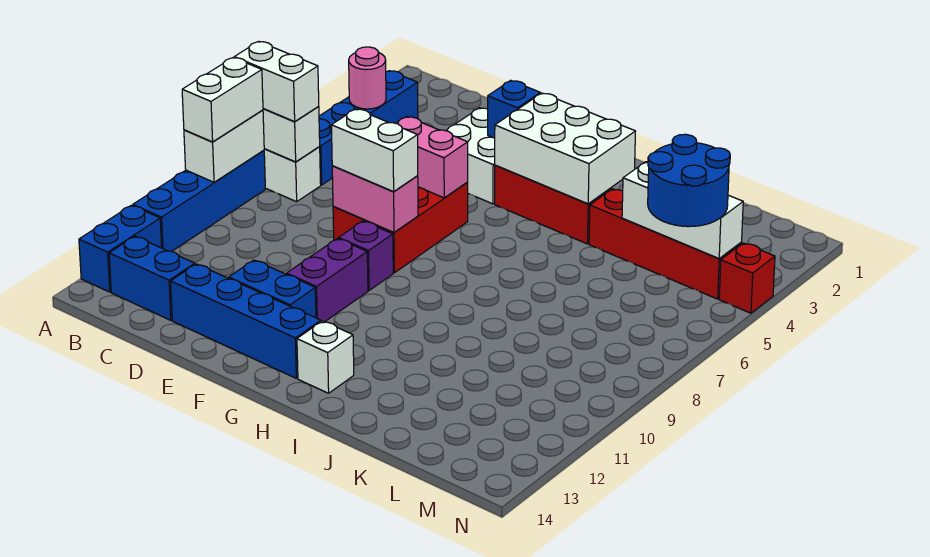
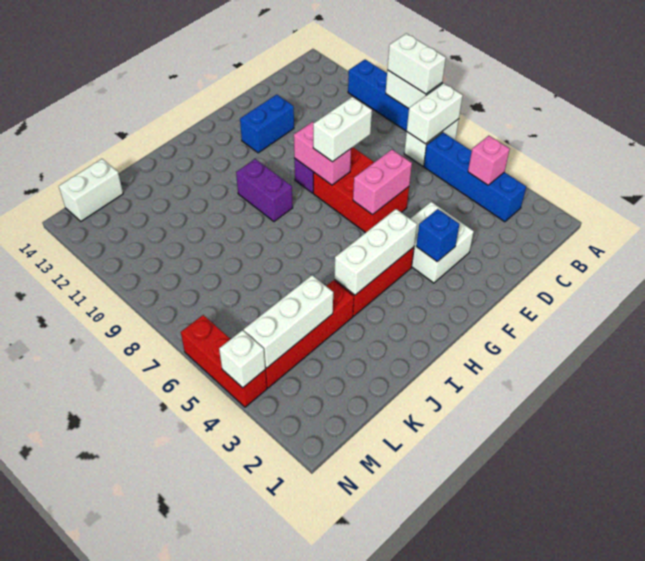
white brick A7:B7 level 3 -> white brick L14:M14 level 1
blue brick A12:A13 level 1 -> none
pink round brick B4 level 2 -> pink brick B4 level 2
blue brick B13:C13 level 1 -> none
blue brick D13:G13 level 1 -> none
pink brick E8:F8 level 2 -> pink brick F8:F9 level 2
purple brick F10:F11 level 1 -> purple brick H9:H10 level 1
white brick G3:I4 level 2 -> white brick G4:I4 level 2
white brick H13 level 1 -> white brick N4 level 2
blue round brick L4:M5 level 3 -> none
red brick N4 level 1 -> red brick N4:N6 level 1

